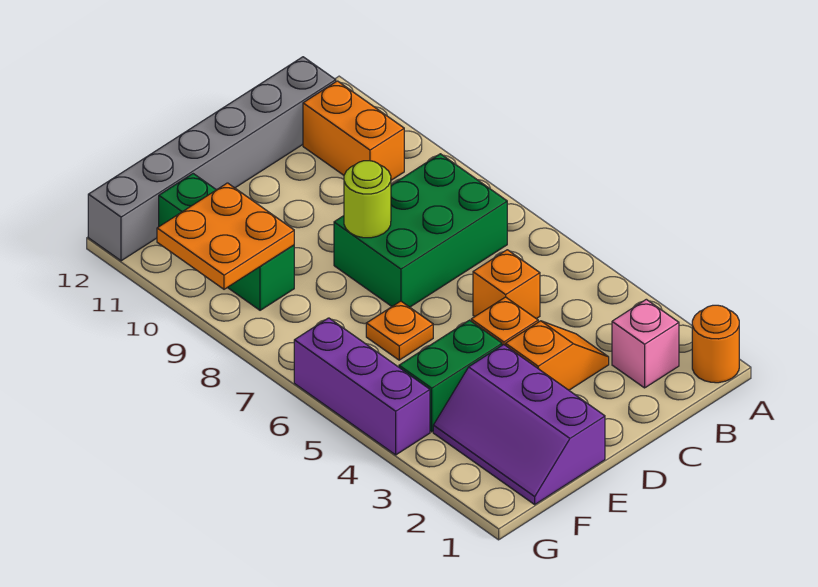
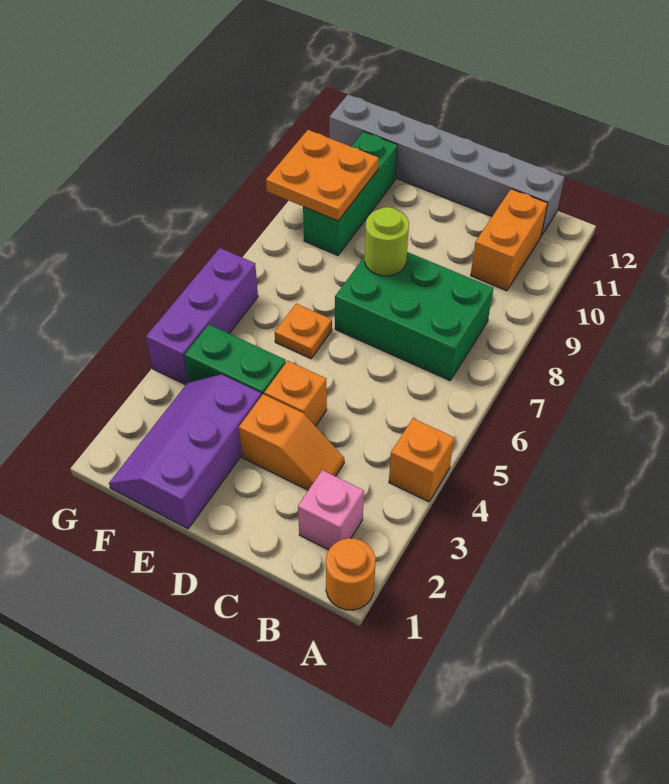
orange brick C5 level 1 -> orange brick A4 level 1

